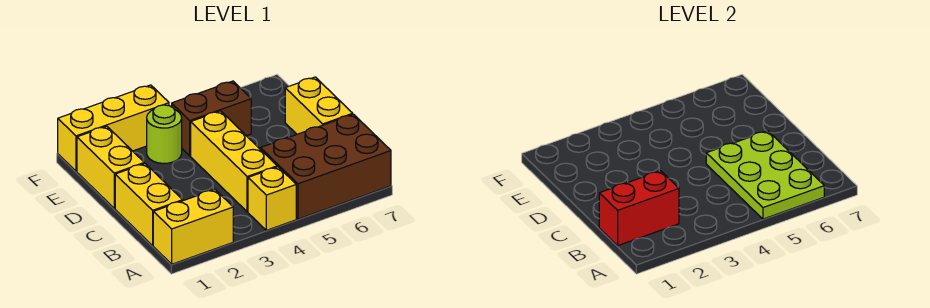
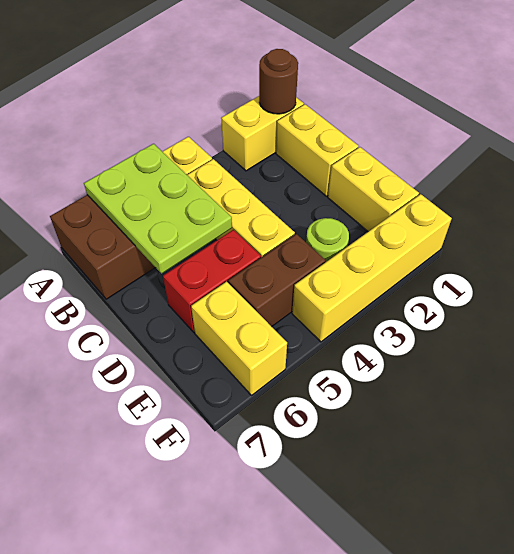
none -> brown round brick A1 level 2
red brick B1:B2 level 2 -> red brick D5:D6 level 1
yellow brick C7:D7 level 1 -> yellow brick E6:F6 level 1
yellow brick F1:F3 level 1 -> yellow brick F1:F4 level 1

